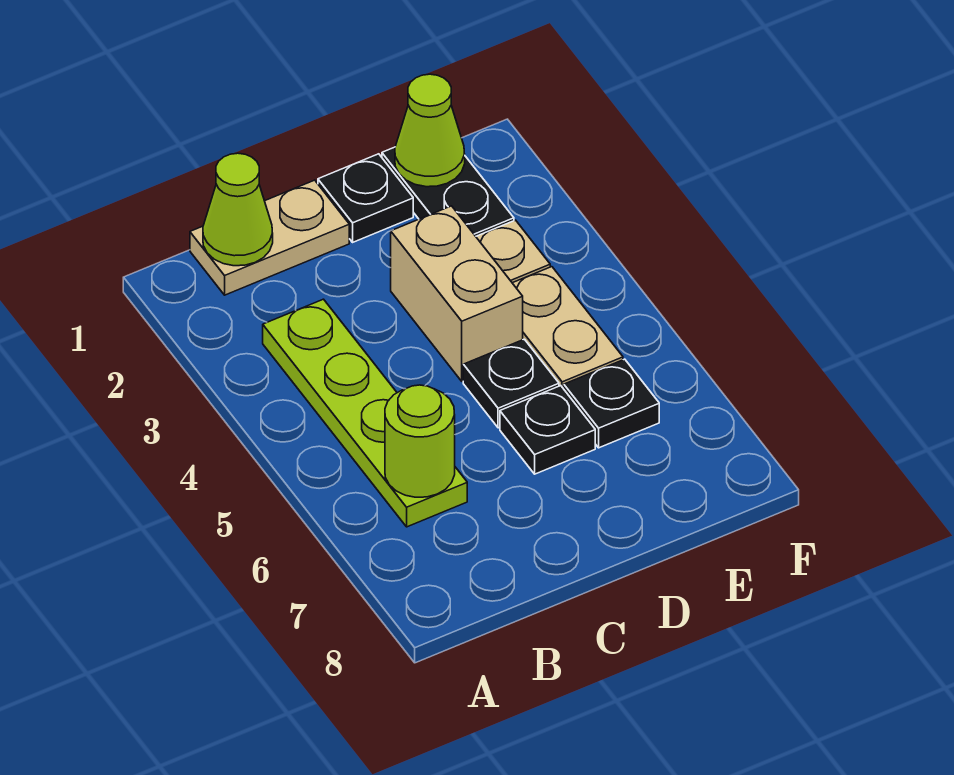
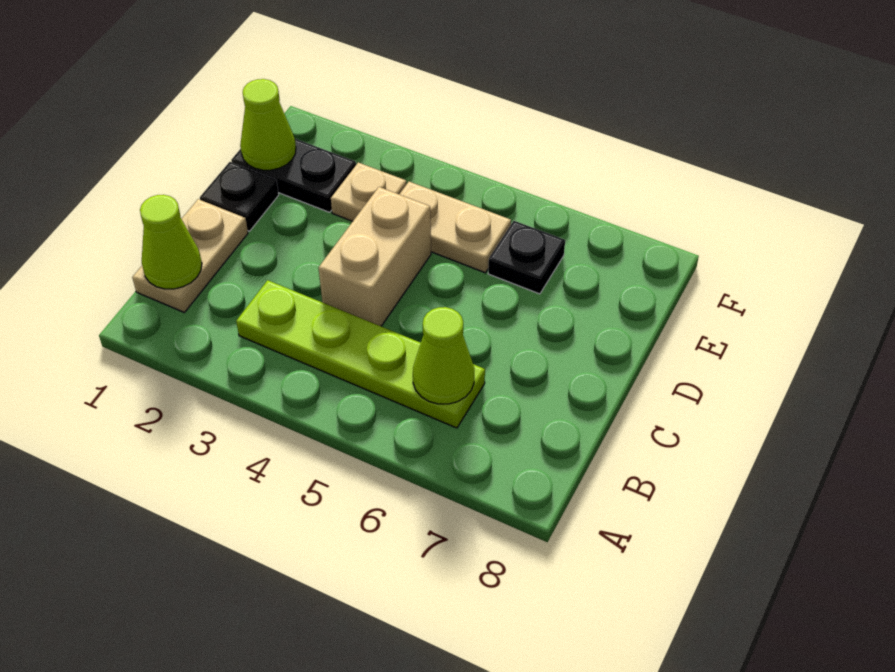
lime round brick B6 level 2 -> lime cone B6 level 2
tan brick D3:D4 level 1 -> tan brick C4:D4 level 1
black plate D5 level 1 -> none
black plate D6 level 1 -> none

